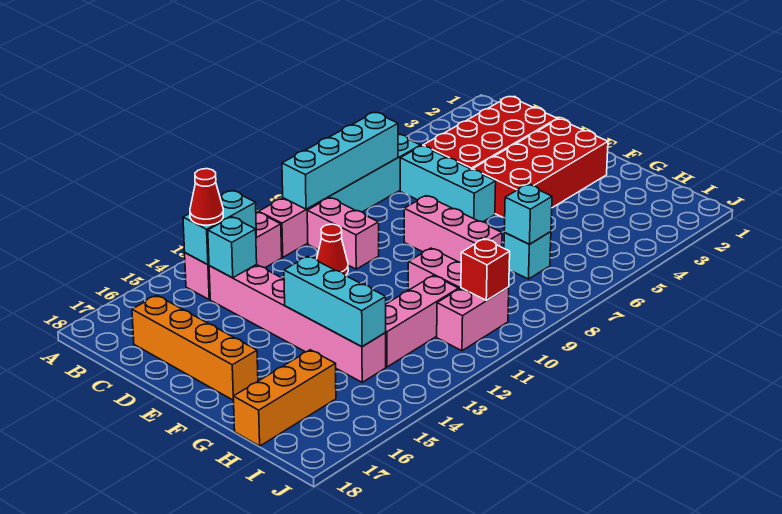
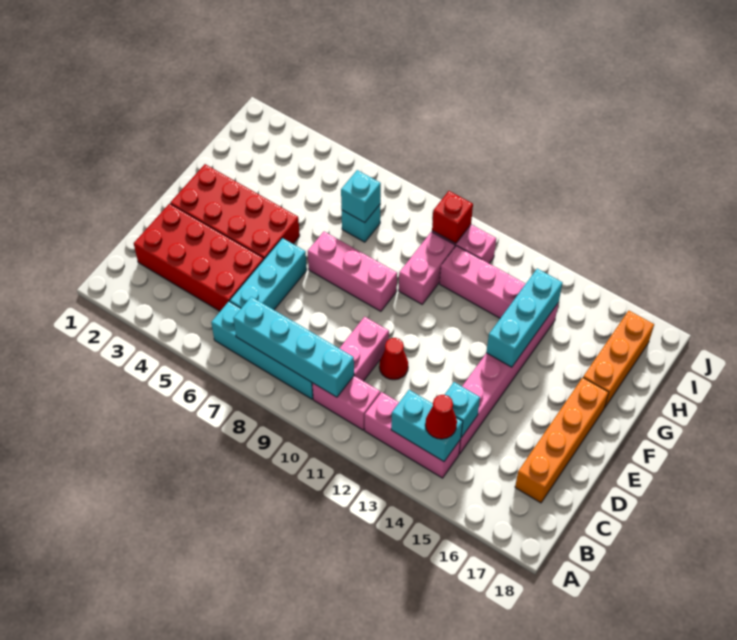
pink brick E8:G8 level 1 -> pink brick F7:F9 level 1
orange brick H16:H18 level 1 -> orange brick G17:I17 level 1

